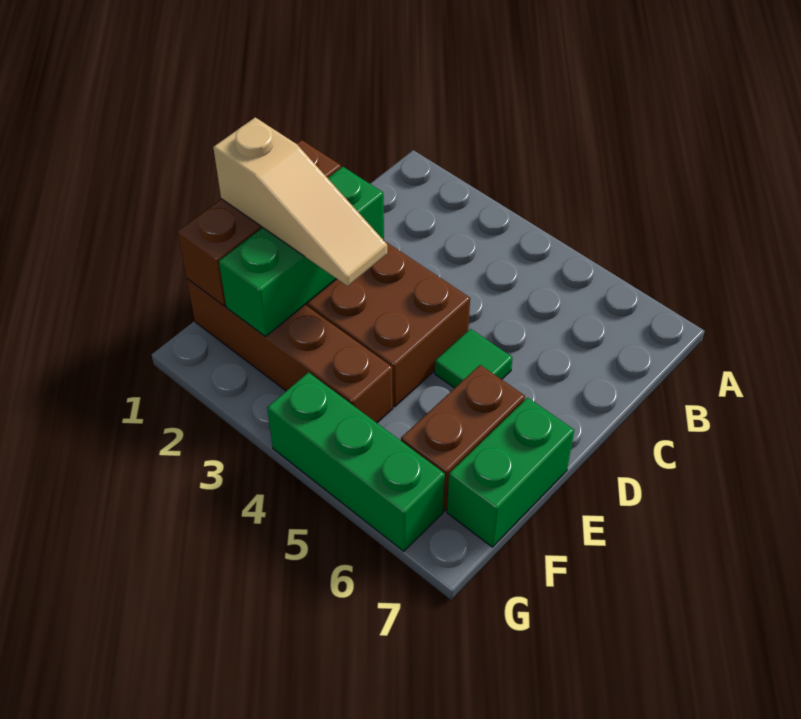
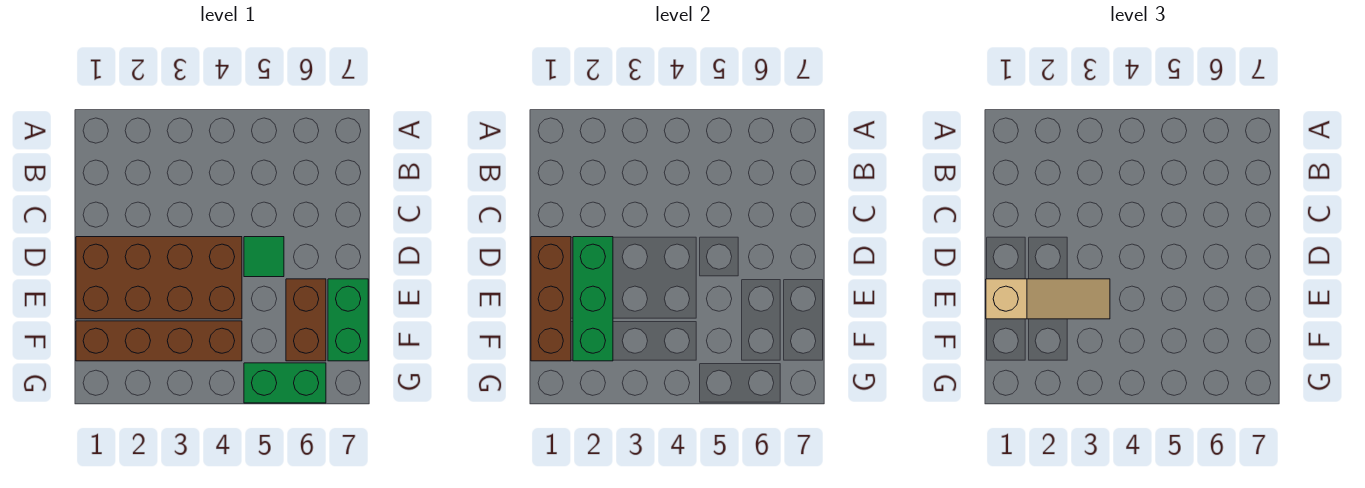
green brick G4:G6 level 1 -> green brick G5:G6 level 1

